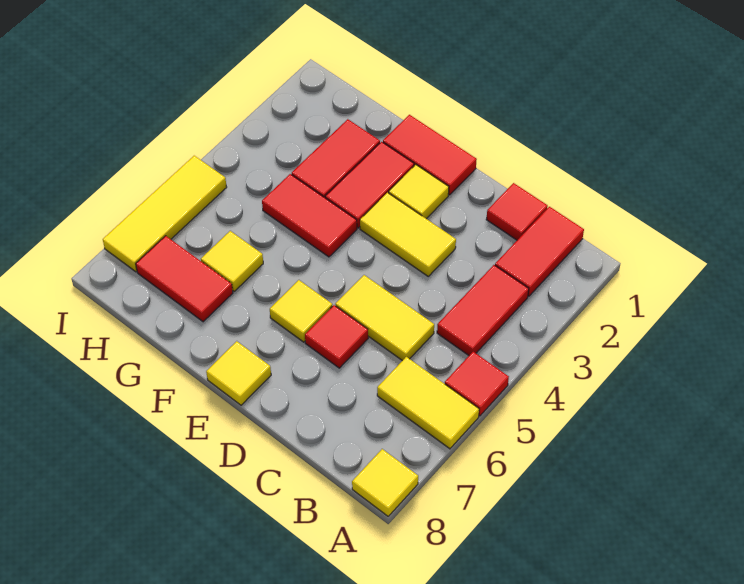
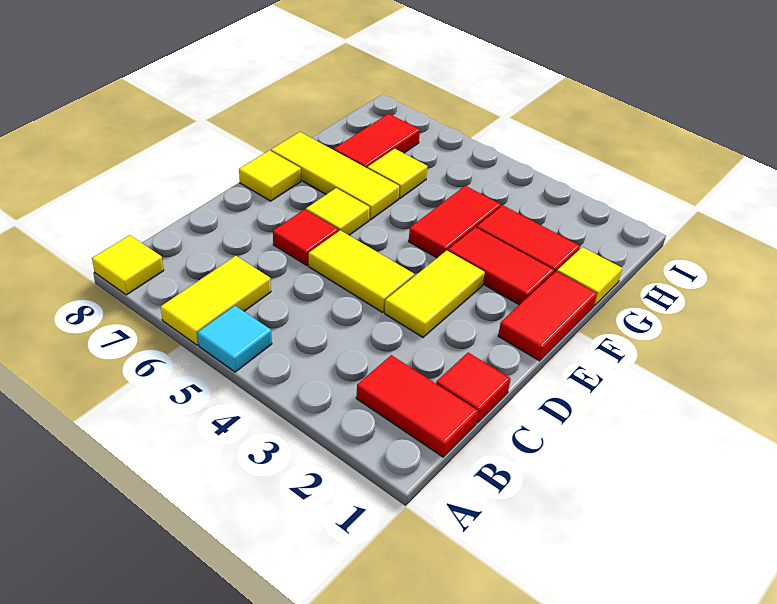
red tile A5 level 1 -> cyan tile A5 level 1
red tile B3:B4 level 1 -> none
yellow tile C5:D5 level 1 -> yellow tile D4:D5 level 1
yellow tile E2 level 1 -> yellow tile G1 level 1
yellow tile I5:I7 level 1 -> yellow tile F6:F8 level 1

